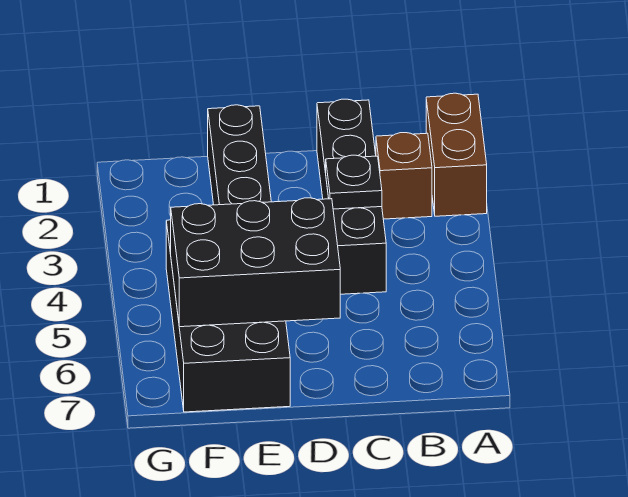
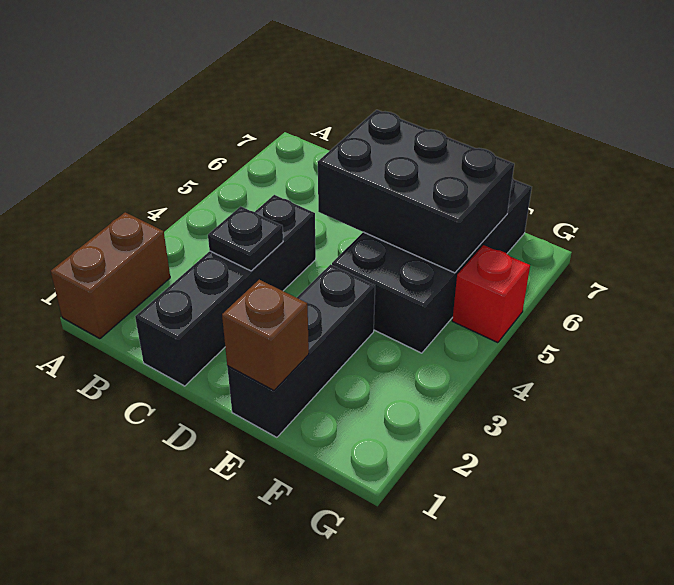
brown brick B2 level 1 -> brown brick E1 level 2
none -> red brick G5 level 1

